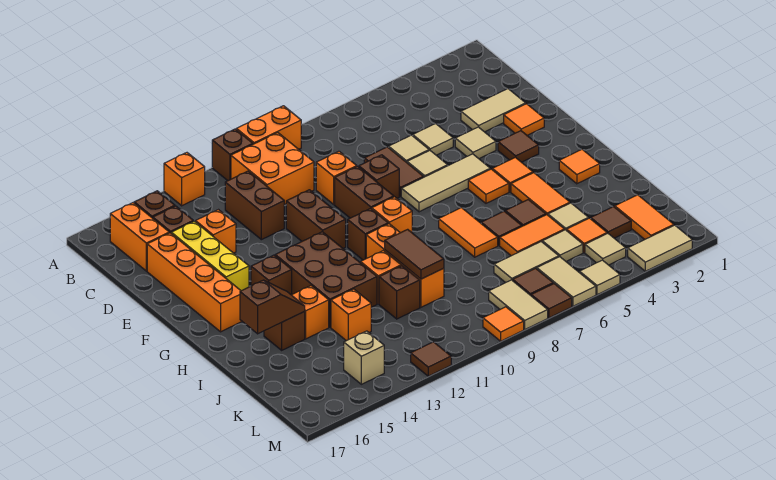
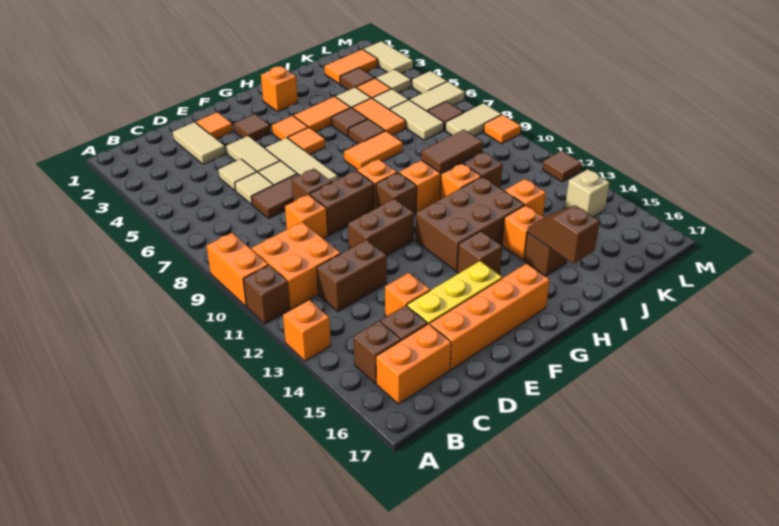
tan tile E4 level 1 -> tan tile E4:E5 level 1
orange tile H2 level 1 -> orange brick H2 level 1
brown tile M7 level 1 -> none

